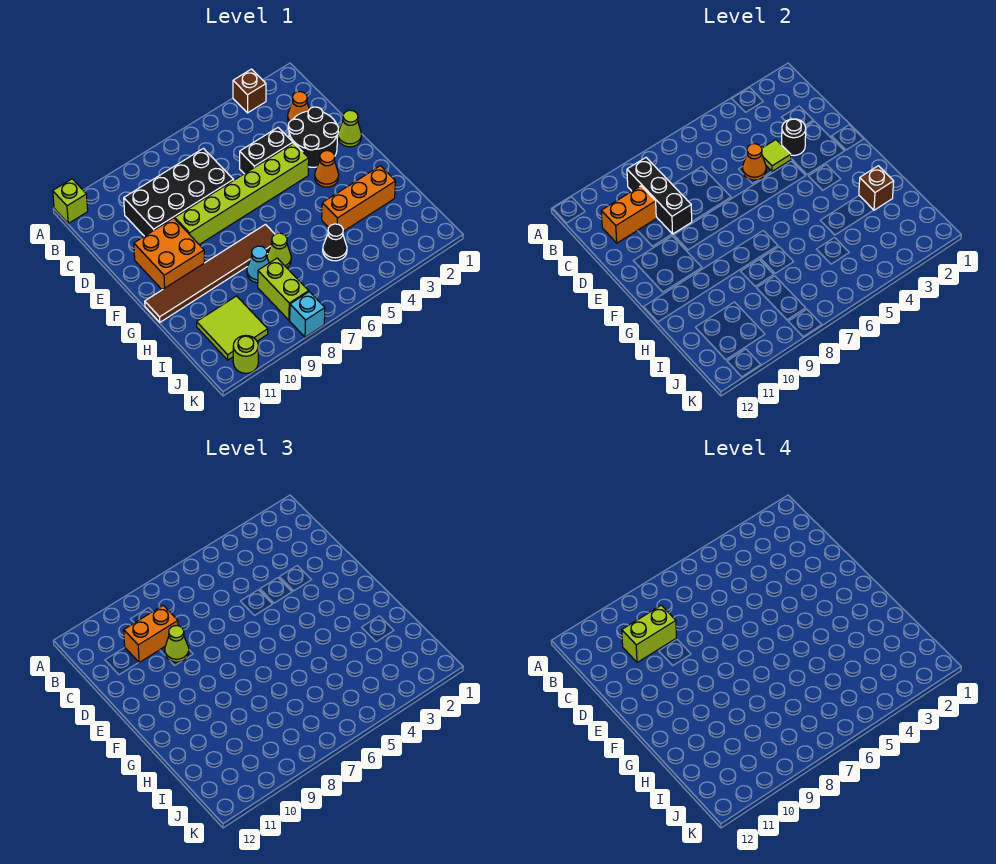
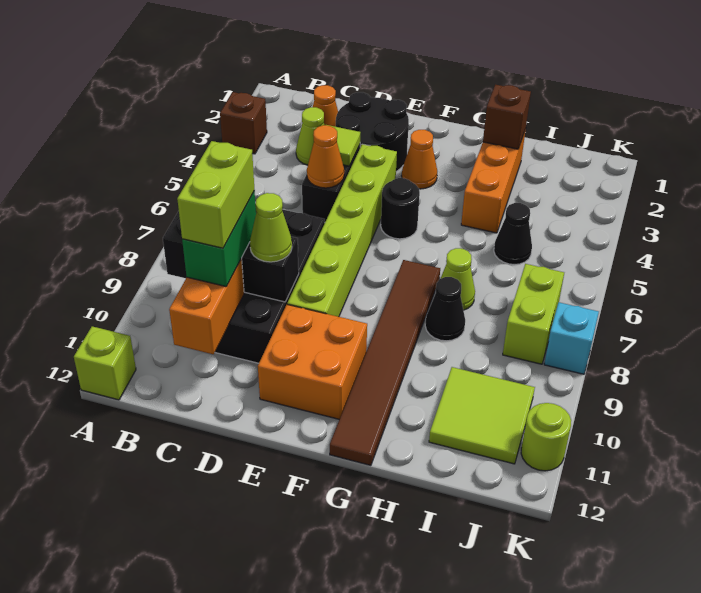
orange brick C9:C10 level 3 -> green brick C9:C10 level 3
black round brick D3 level 2 -> black round brick F5 level 1
lime cone E1 level 1 -> lime cone C3 level 1
cyan cone H8 level 1 -> black cone H8 level 1
lime brick I8:J8 level 1 -> lime brick J7:J8 level 1

